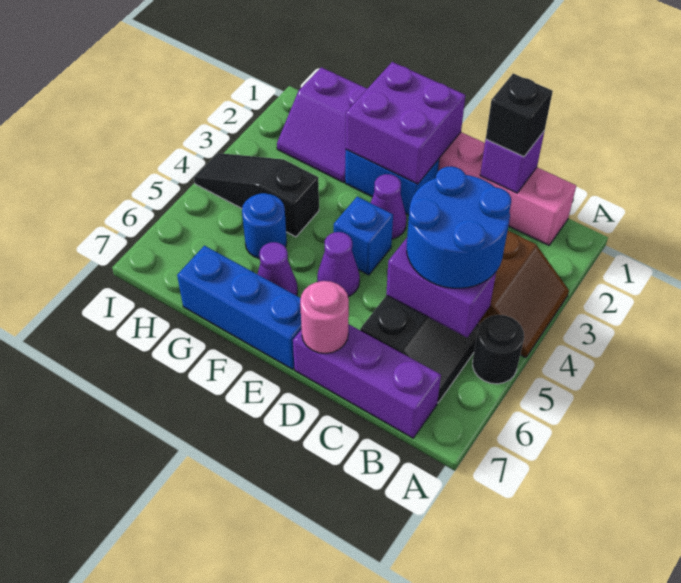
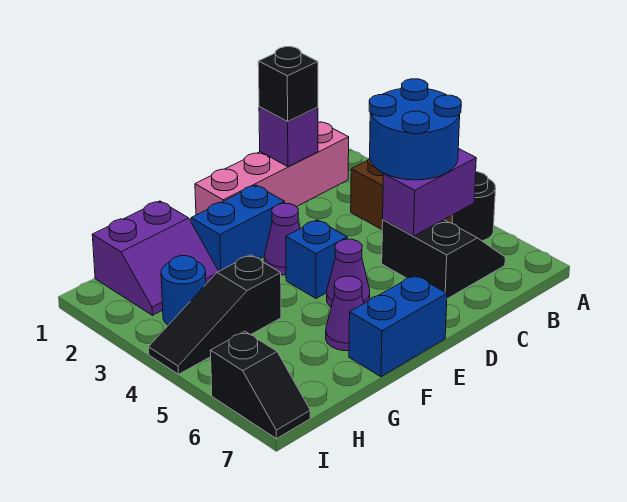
purple brick B7:D7 level 1 -> none
pink round brick D7 level 2 -> none
purple brick E1:F2 level 2 -> none
blue brick E7:G7 level 1 -> blue brick E7:F7 level 1
blue round brick G5 level 1 -> blue round brick H3 level 1
none -> black slope I6:I7 level 1 top 6

